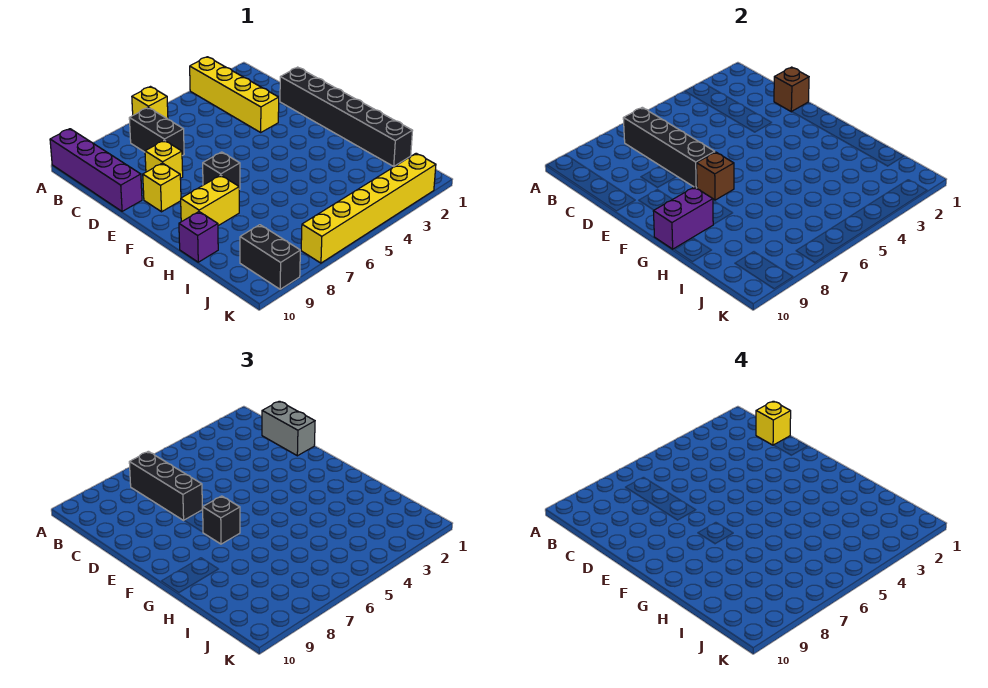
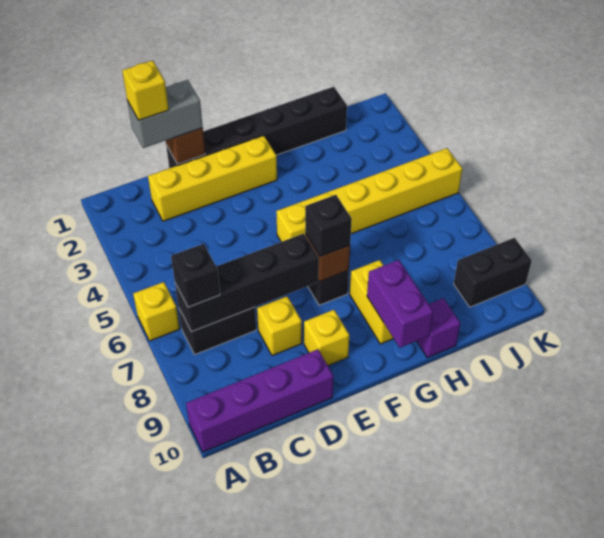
yellow brick A3:D3 level 1 -> yellow brick C2:F2 level 1
black brick B7:D7 level 3 -> black brick B7 level 3
yellow brick K2:K7 level 1 -> yellow brick F5:K5 level 1

